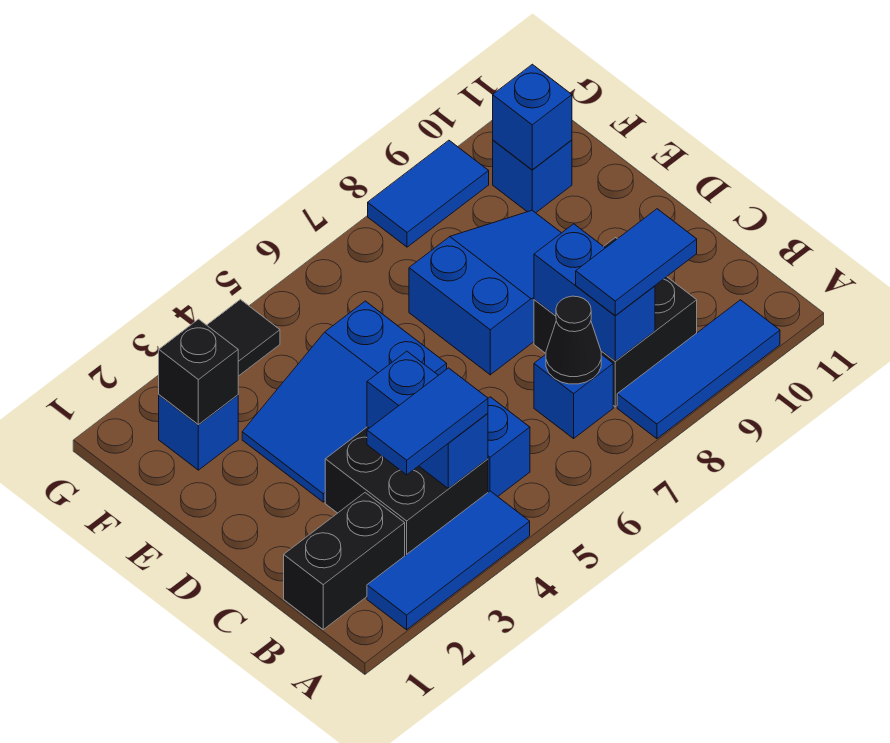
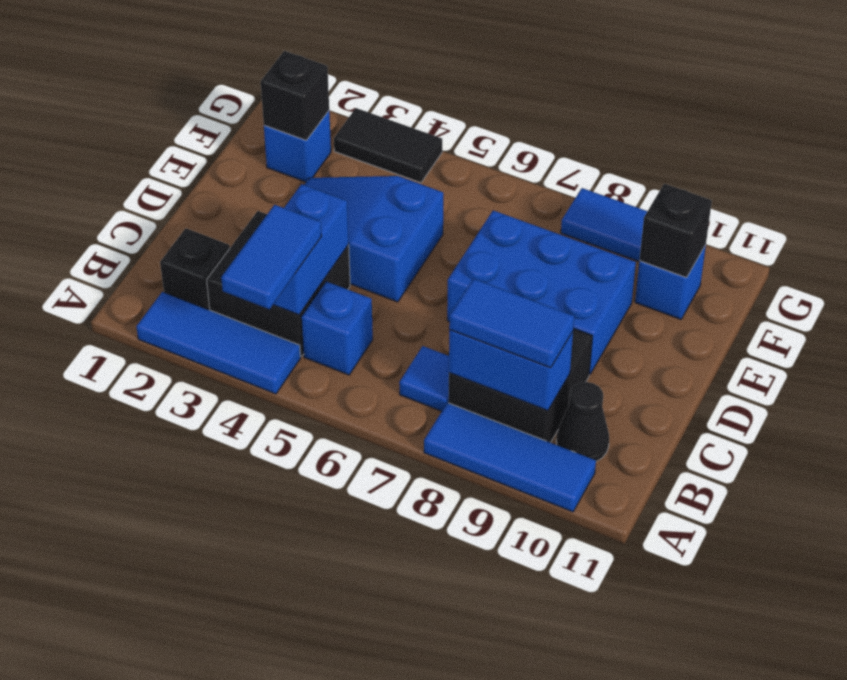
black brick B1:B2 level 1 -> black brick B2 level 1
blue tile B3:B4 level 3 -> blue tile A4:B4 level 3
blue brick B7 level 1 -> blue tile B7 level 1
black cone B7 level 2 -> black cone B10 level 1
blue brick B8:C8 level 2 -> blue brick B8:B9 level 2
blue slope D7:E9 level 1 top 7 -> blue brick D7:E9 level 1
blue brick F10 level 2 -> black brick F10 level 2

